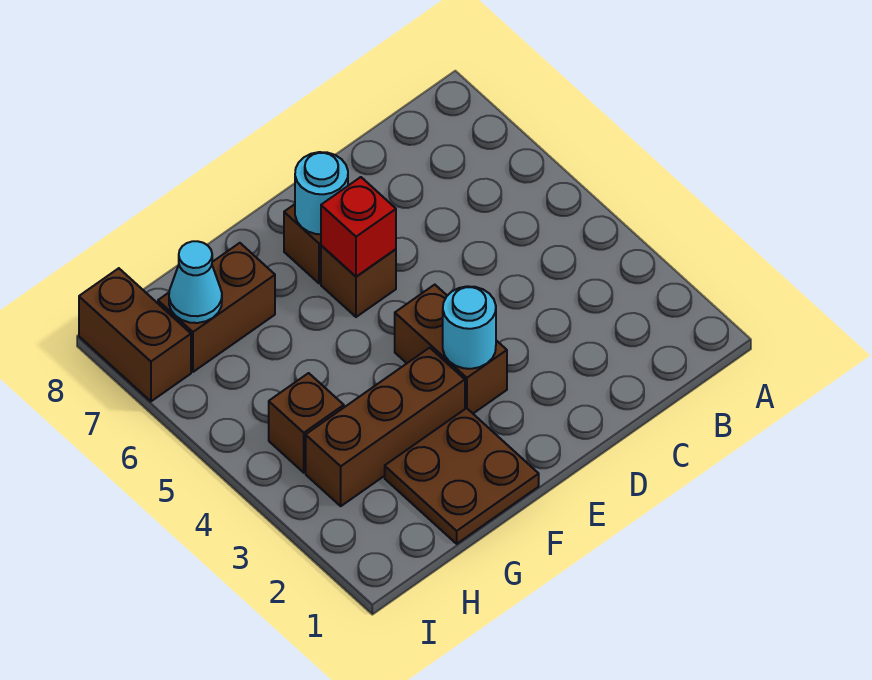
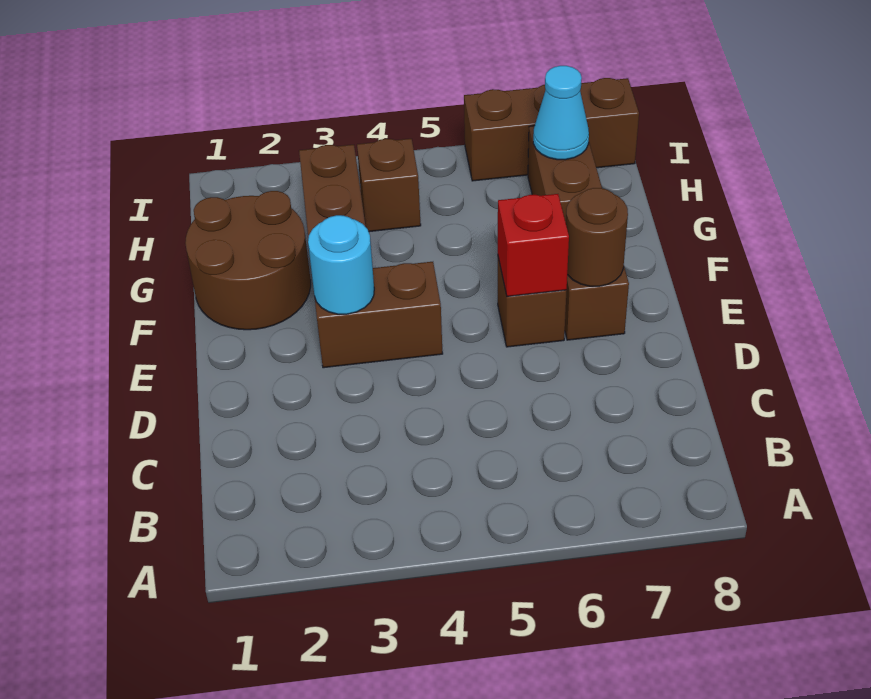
cyan round brick E7 level 2 -> brown round brick E7 level 2
brown plate F1:G2 level 1 -> brown round brick F1:G2 level 1
brown brick I7:I8 level 1 -> brown brick I6:I8 level 1

